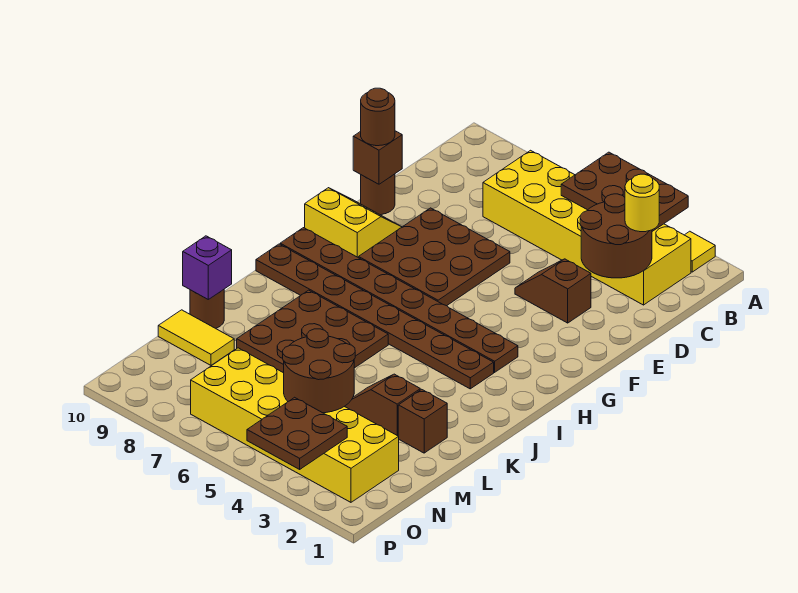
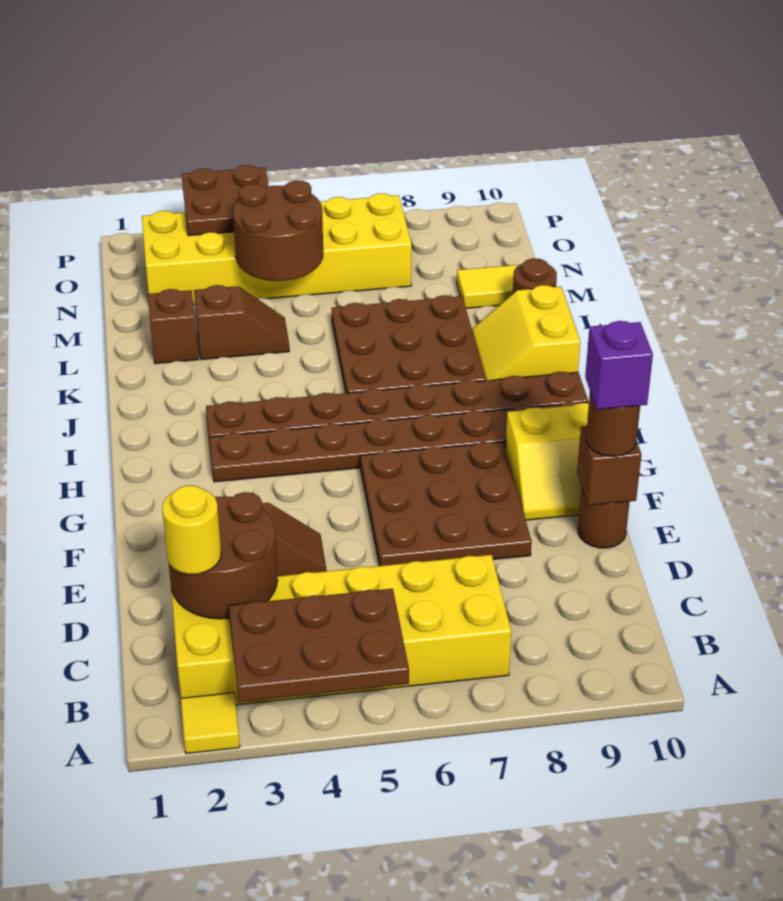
none -> yellow slope J9:K10 level 1 top 10
purple brick L10 level 2 -> purple brick E10 level 4

